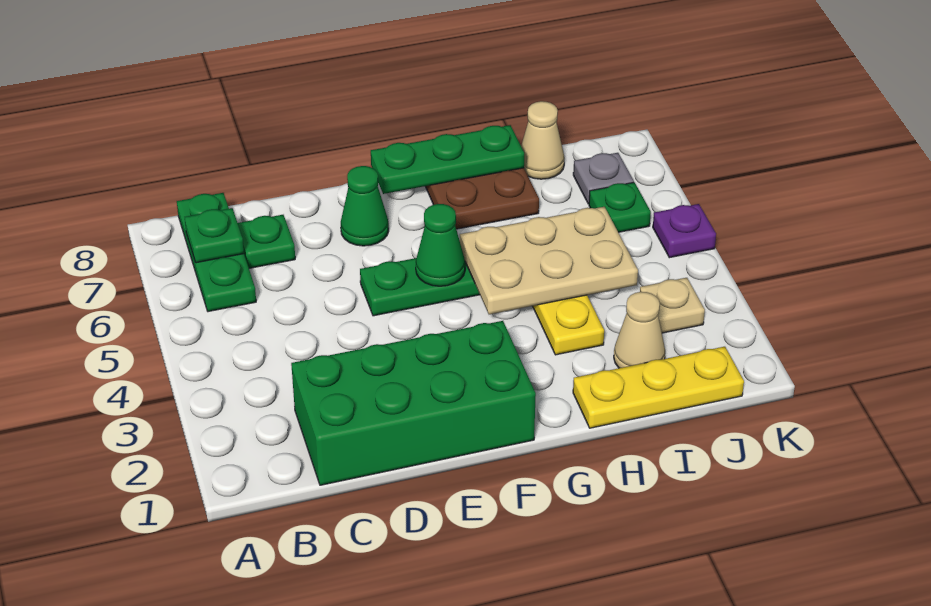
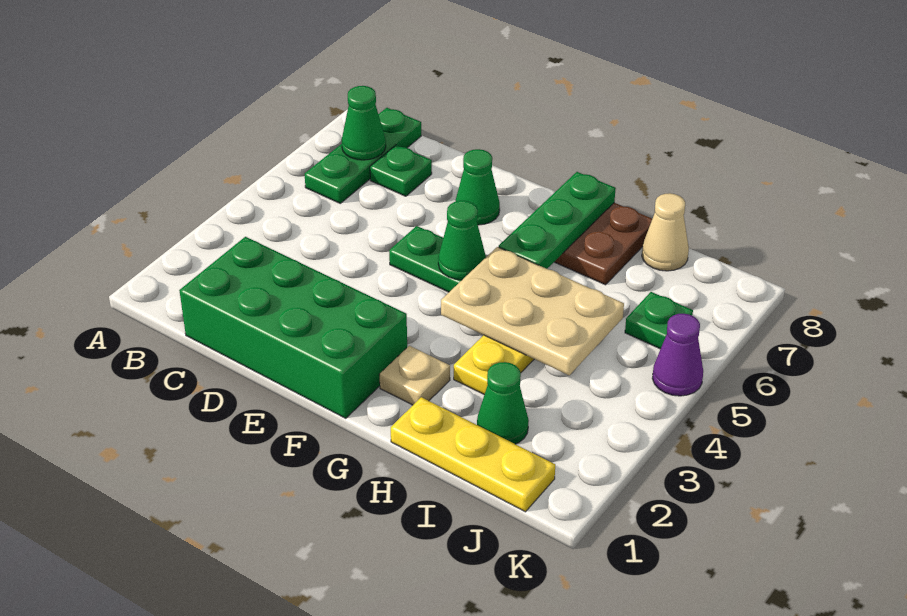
green plate B7 level 2 -> green cone B7 level 2
green plate F8:H8 level 2 -> green plate G6:G8 level 2
tan cone I2 level 1 -> green cone I2 level 1
tan plate J3 level 1 -> tan plate G2 level 1
grey plate J7 level 1 -> none
purple plate K5 level 1 -> purple cone K5 level 1

